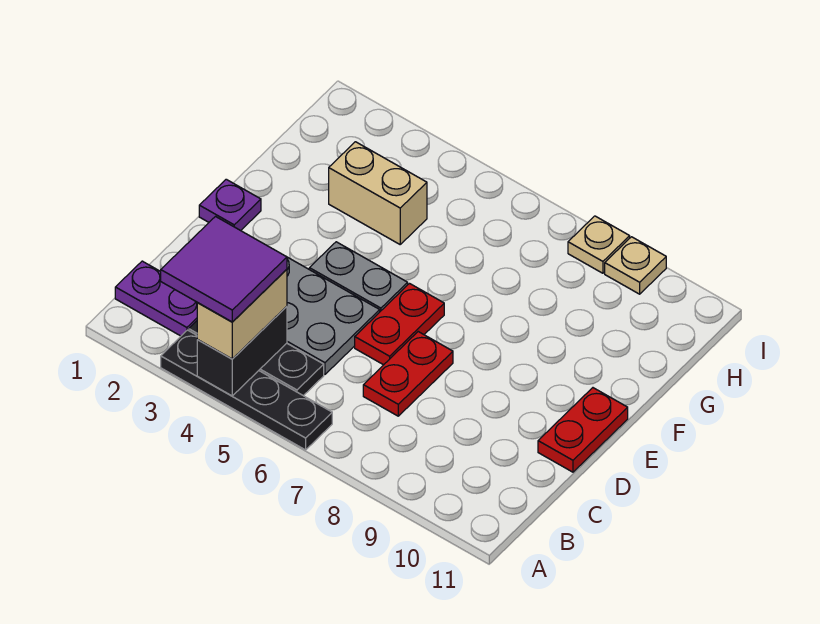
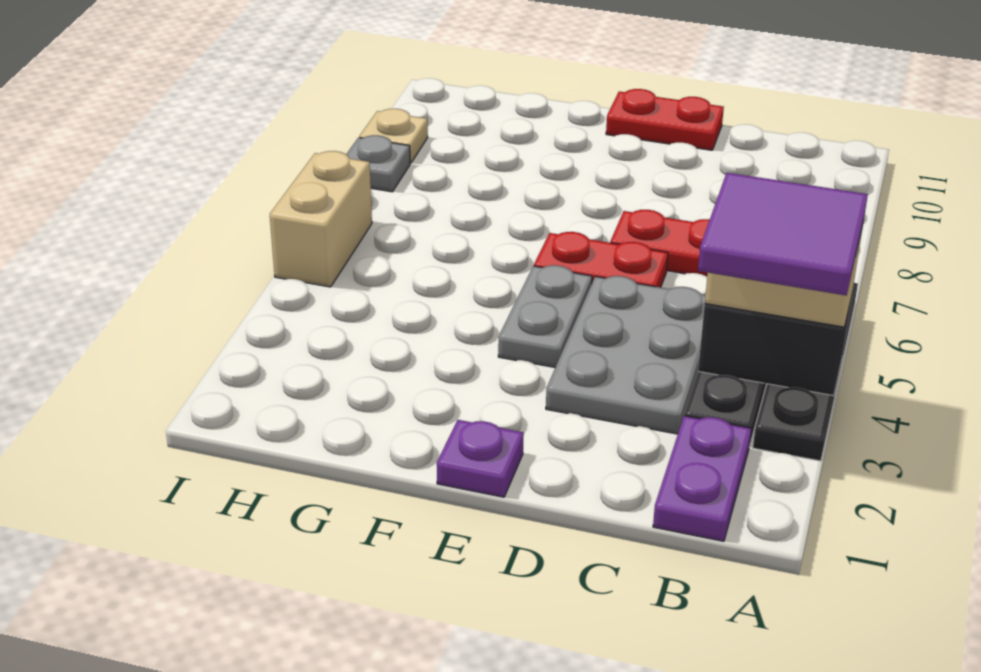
tan brick G3:G4 level 1 -> tan brick I5:I6 level 1
tan plate I8 level 1 -> grey plate I8 level 1

